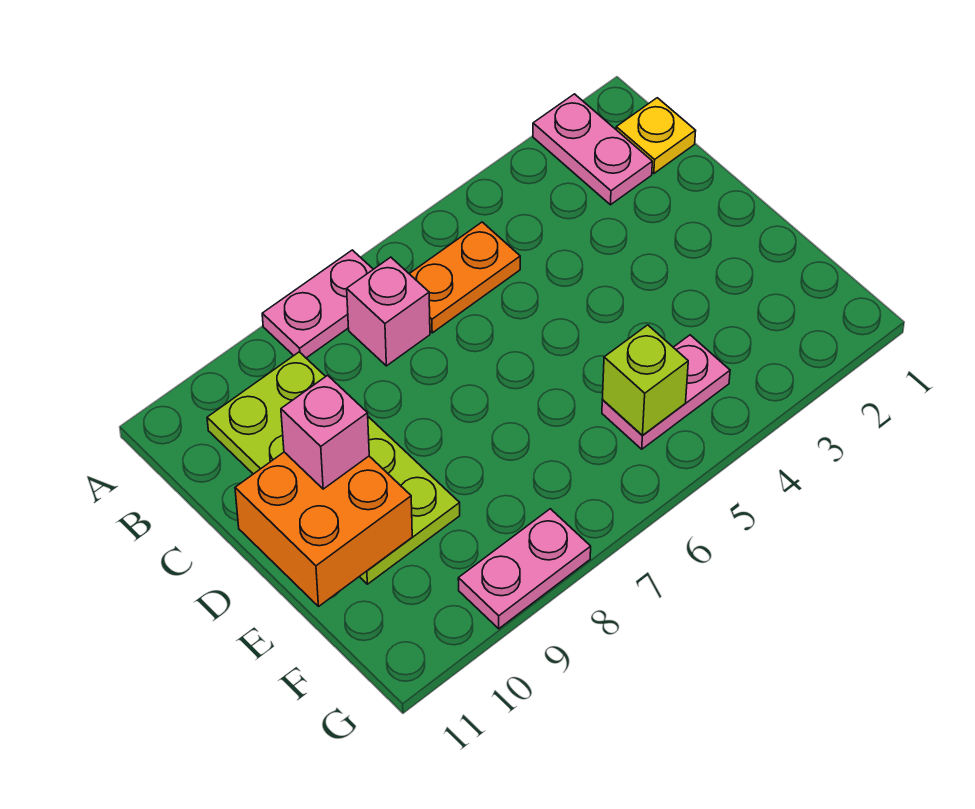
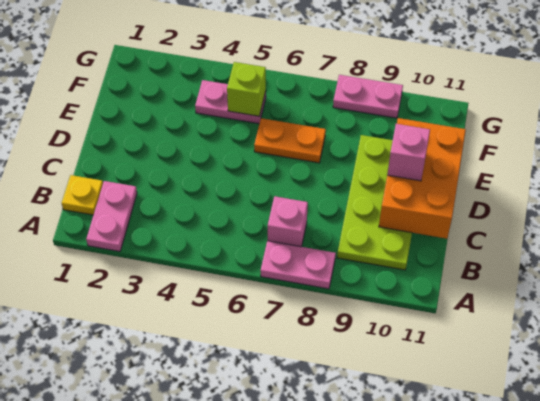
orange plate B5:B6 level 1 -> orange plate E6:E7 level 1
orange brick D10:E11 level 2 -> orange brick C10:E11 level 2

